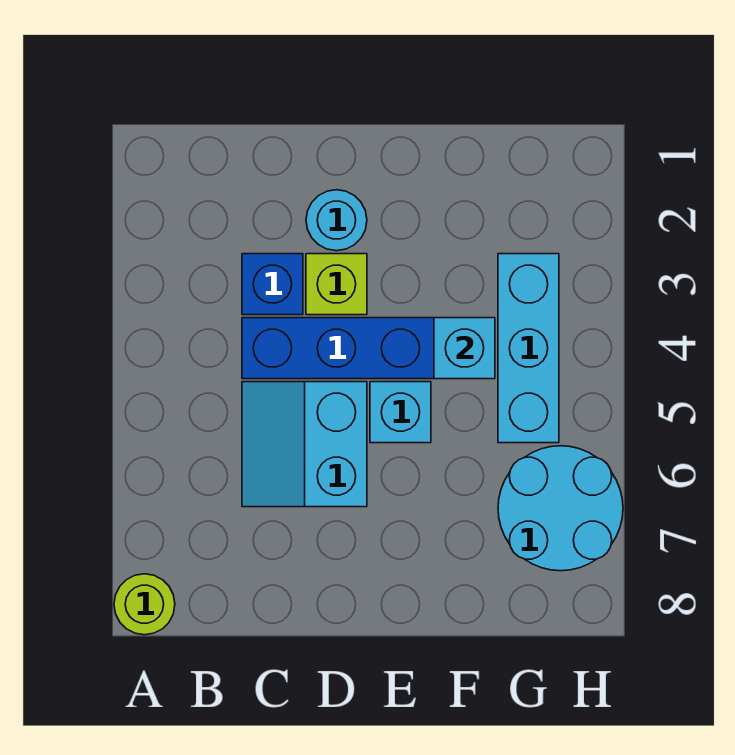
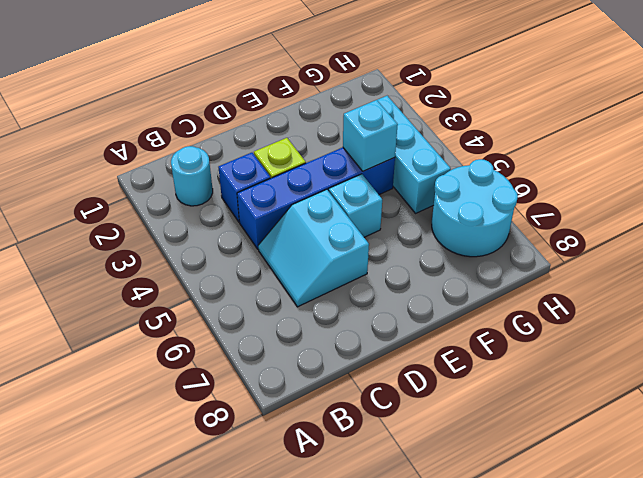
lime round brick A8 level 1 -> none
cyan round brick D2 level 1 -> cyan round brick B2 level 1

